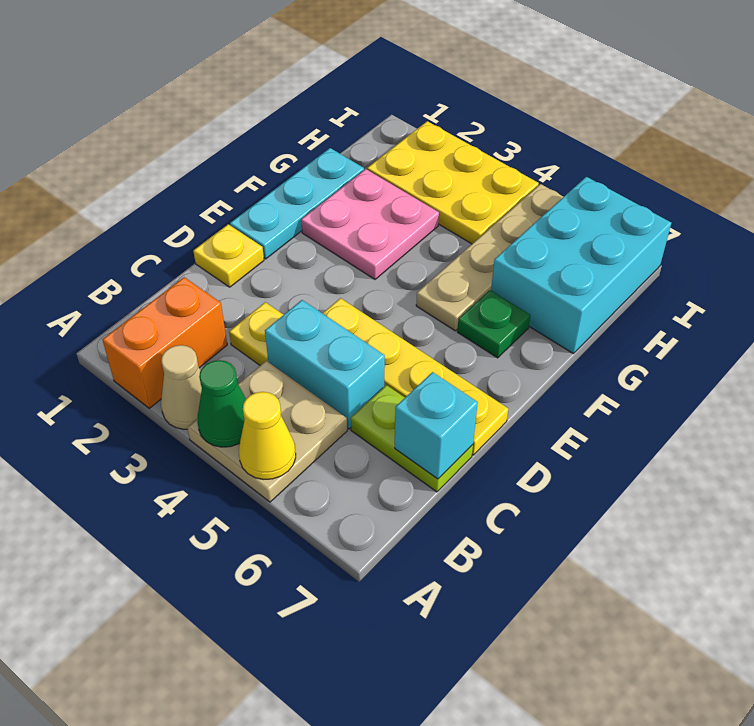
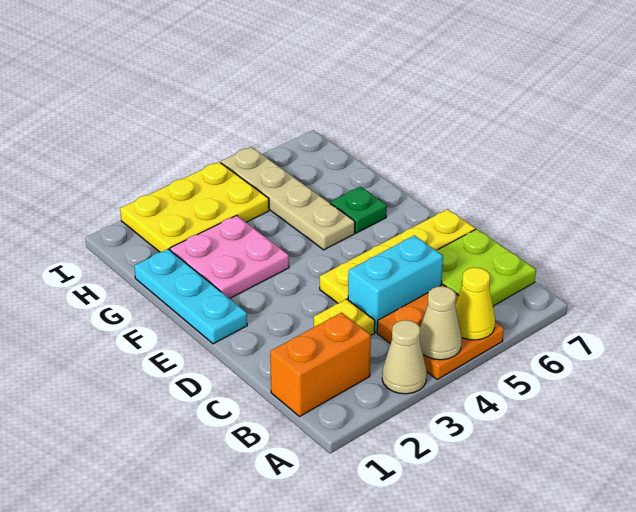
orange brick A2:B2 level 1 -> orange brick B1:B2 level 1
tan plate A4:B5 level 1 -> orange plate A4:B5 level 1
green cone A4 level 2 -> tan cone A4 level 2
lime plate C6:C7 level 1 -> lime plate B6:C7 level 1
cyan brick C7 level 2 -> none
yellow plate D1 level 1 -> none
cyan brick G6:I7 level 1 -> none

